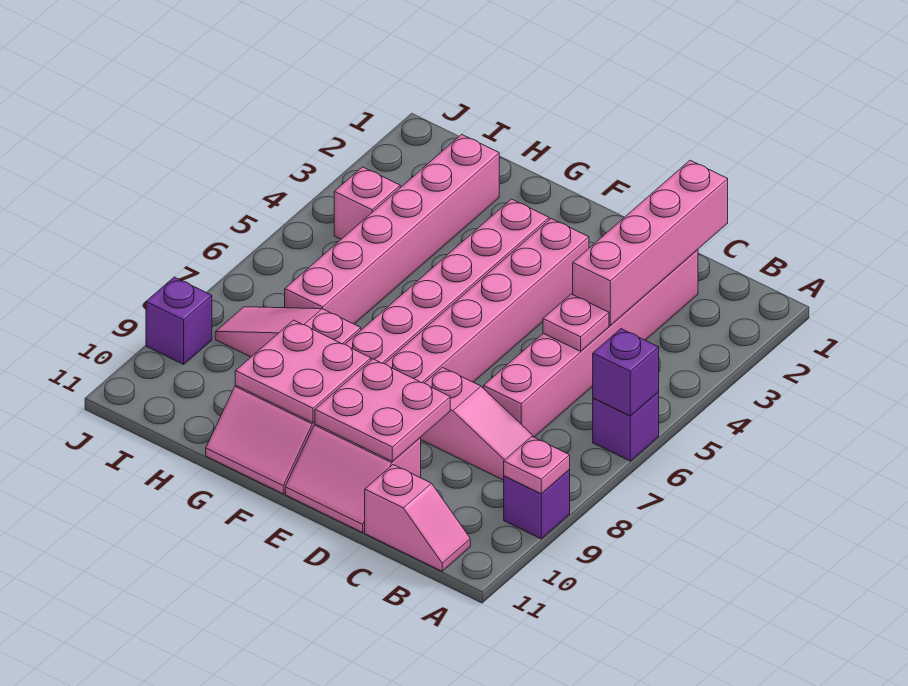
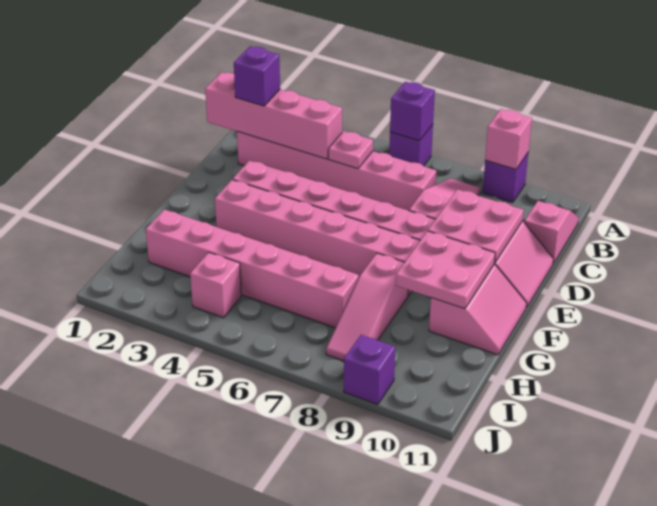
pink plate A9 level 2 -> pink brick A9 level 2
none -> purple brick C2 level 3

